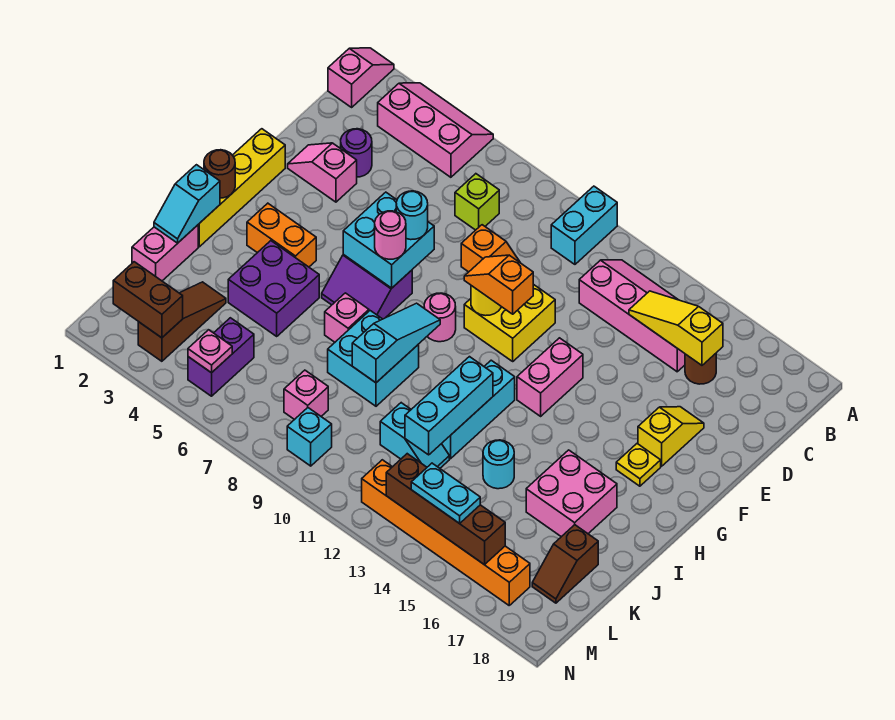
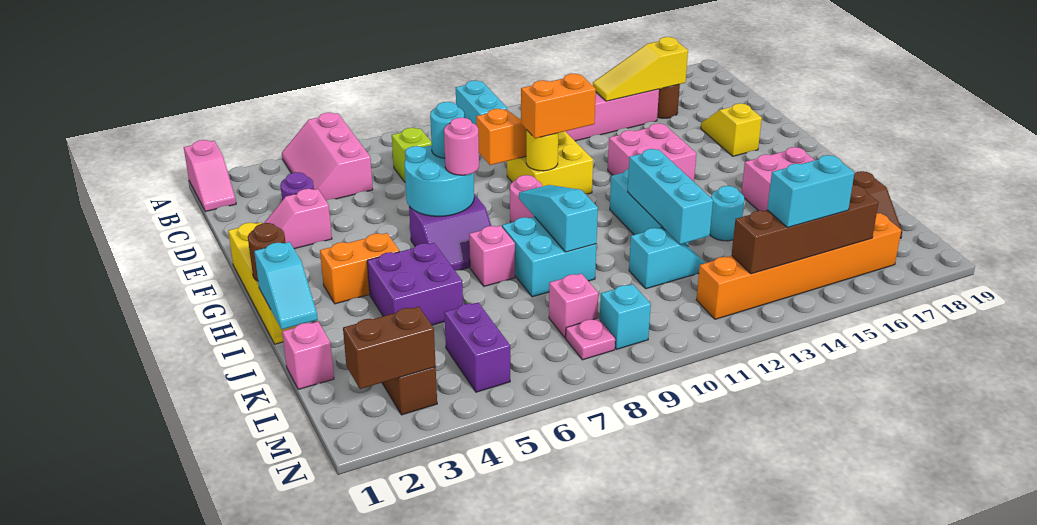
pink slope A1:B1 level 1 top B -> pink slope A1:B1 level 1 top A
pink slope A3:B5 level 1 top B -> pink slope A4:C5 level 1 top 5
cyan brick F6:G7 level 2 -> cyan round brick F6:G7 level 2
orange slope F10:F11 level 3 top 11 -> orange brick F10:F11 level 3
pink brick F13:G13 level 1 -> pink brick F13:G14 level 1
yellow plate G17 level 1 -> none
pink brick J1:K1 level 1 -> pink brick K1 level 1
pink plate M5 level 2 -> pink plate M8 level 1
cyan plate M14:M15 level 3 -> cyan brick M14:M15 level 3

